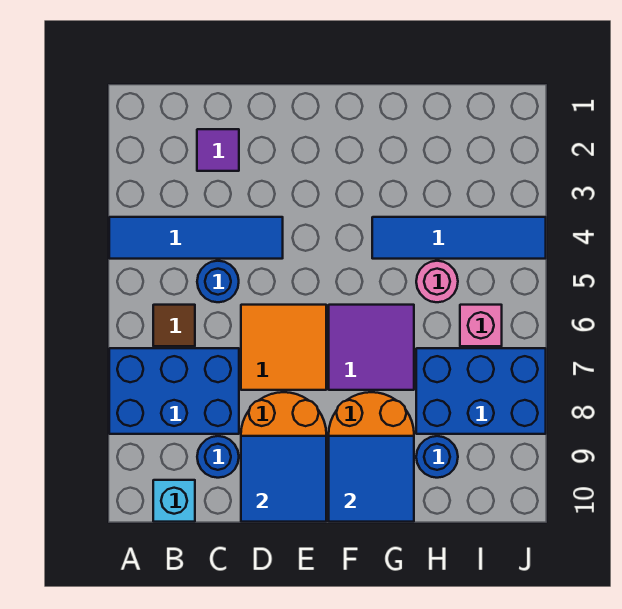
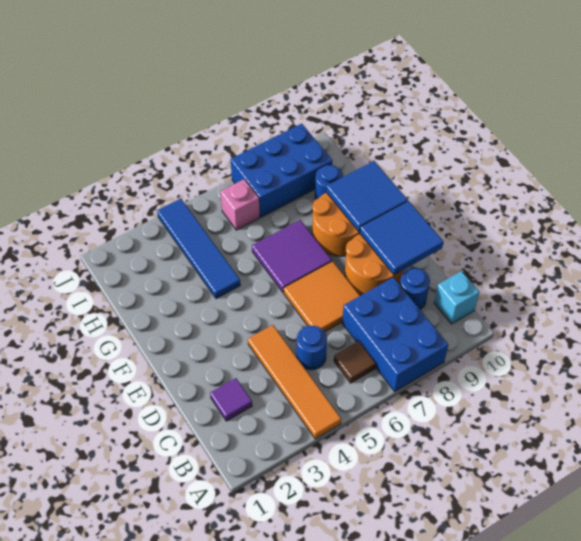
blue tile A4:D4 level 1 -> orange tile A4:D4 level 1
pink round brick H5 level 1 -> none
blue brick H7:J8 level 1 -> blue brick I7:J9 level 1

